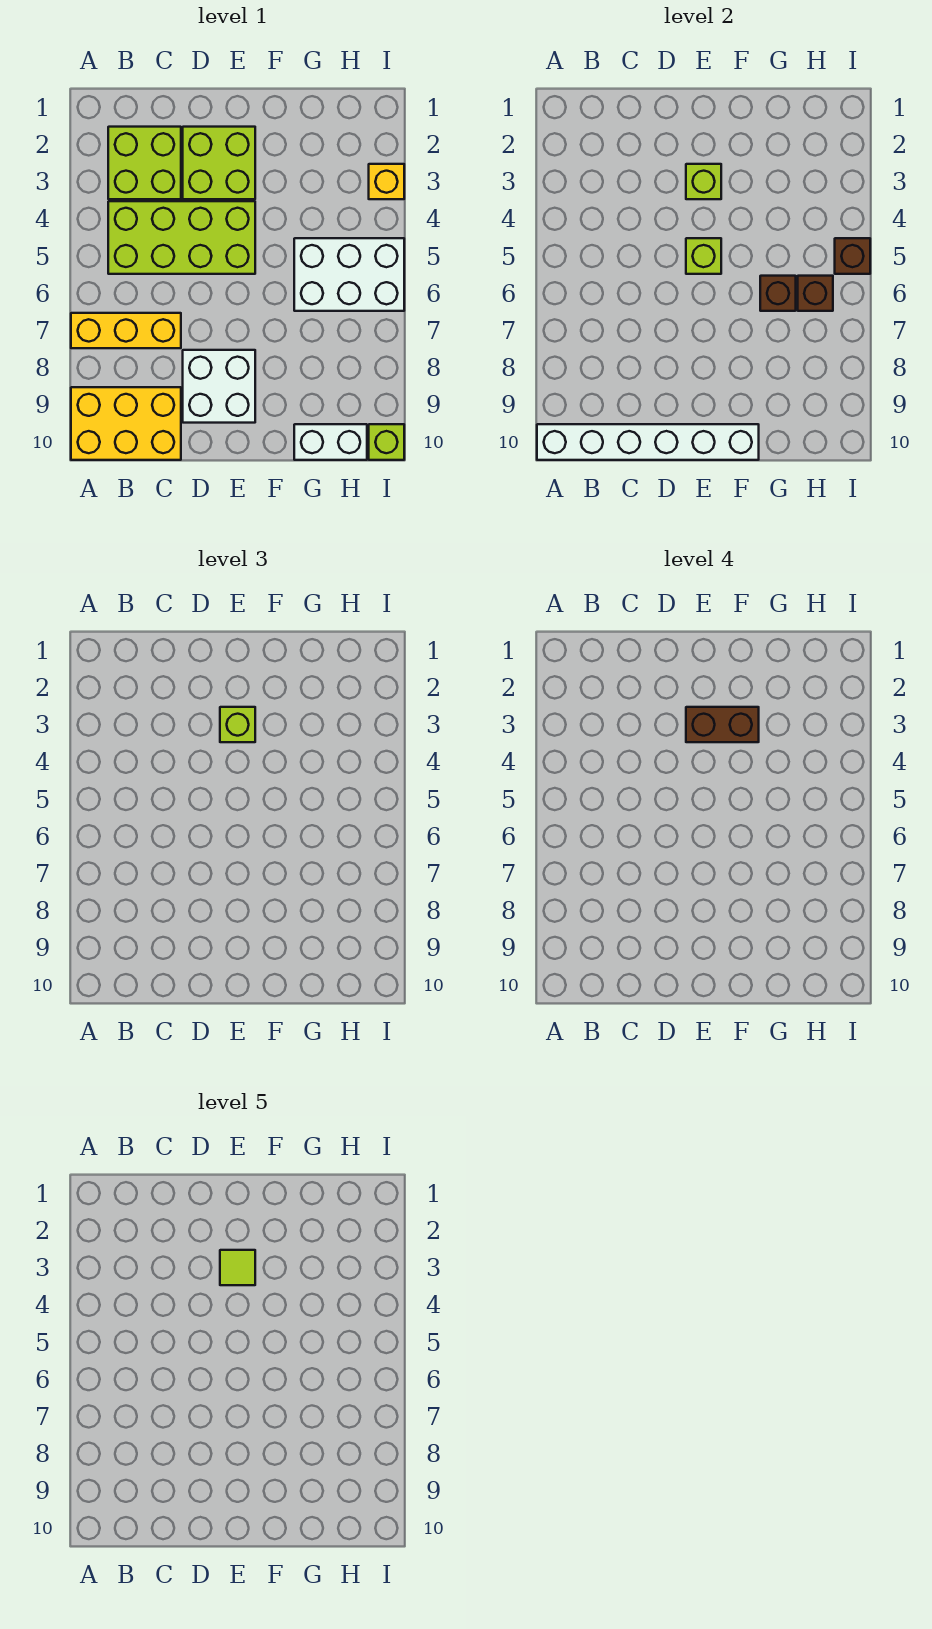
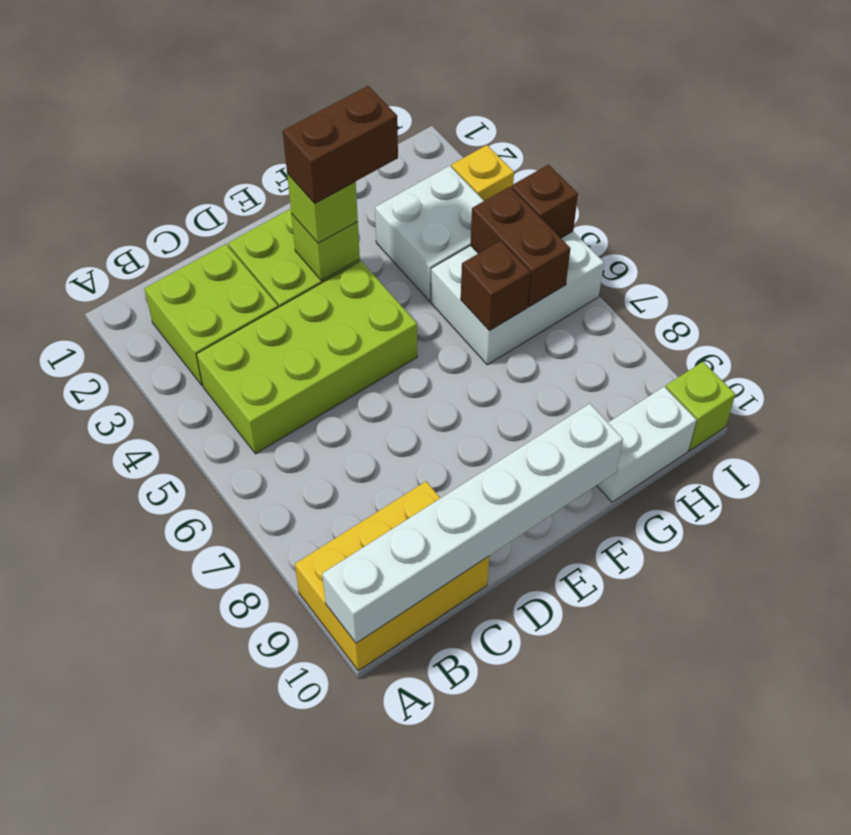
yellow brick A7:C7 level 1 -> none
white brick D8:E9 level 1 -> white brick G3:H4 level 1
lime tile E3 level 5 -> none
lime brick E5 level 2 -> none
brown brick H6 level 2 -> brown brick H5:H6 level 2

